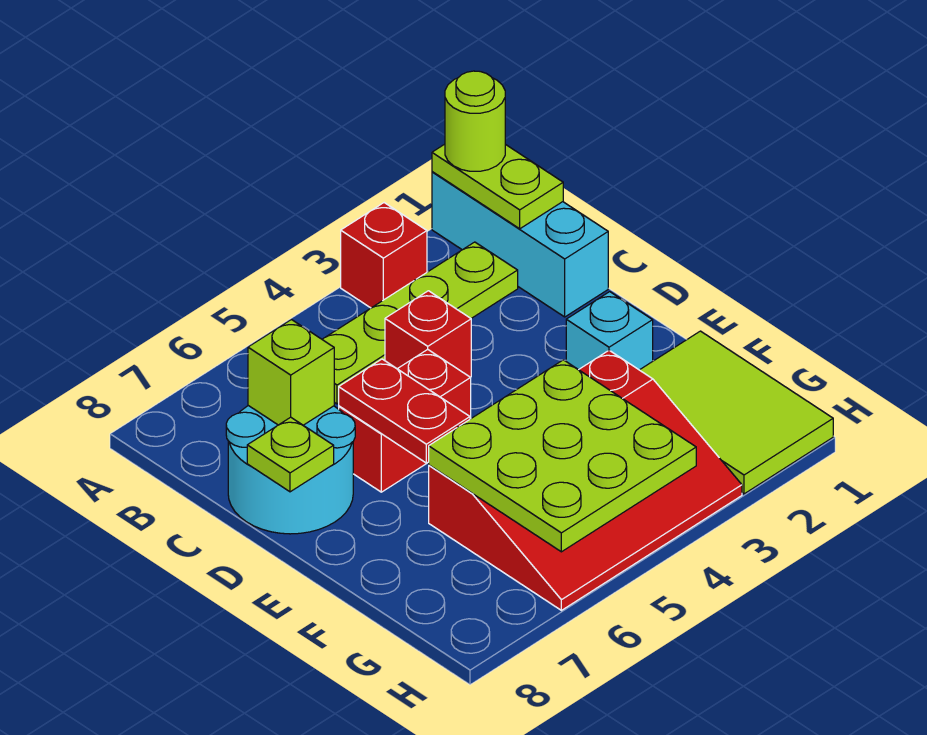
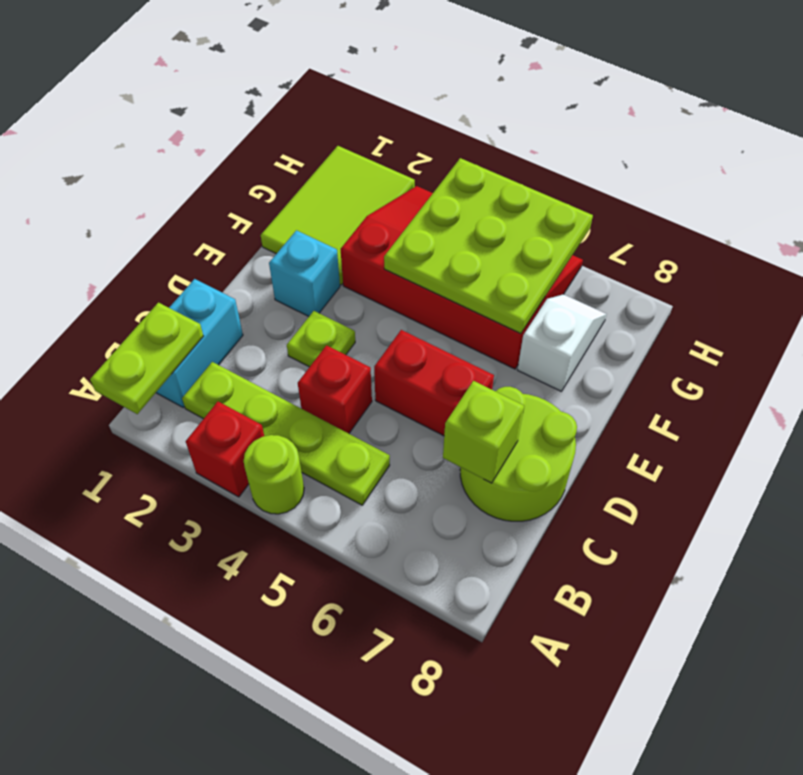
cyan brick A1:C1 level 1 -> cyan brick B1:C1 level 1
lime round brick A1 level 3 -> lime round brick A4 level 1
cyan round brick C7:D8 level 1 -> lime round brick C7:D8 level 1
red plate D6:E6 level 2 -> none
lime plate D8 level 2 -> lime plate D3 level 1
none -> white slope F7:G7 level 1 top F

